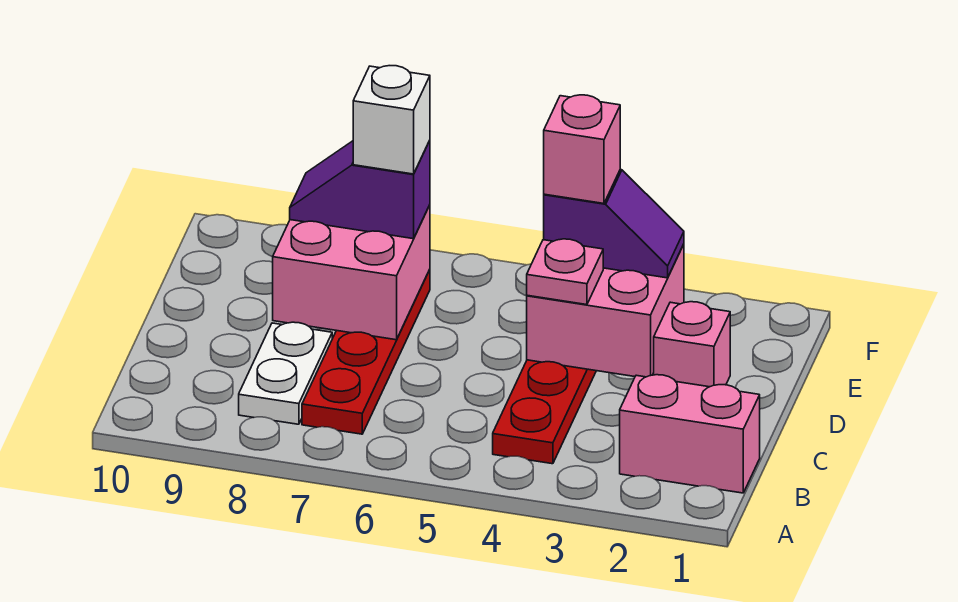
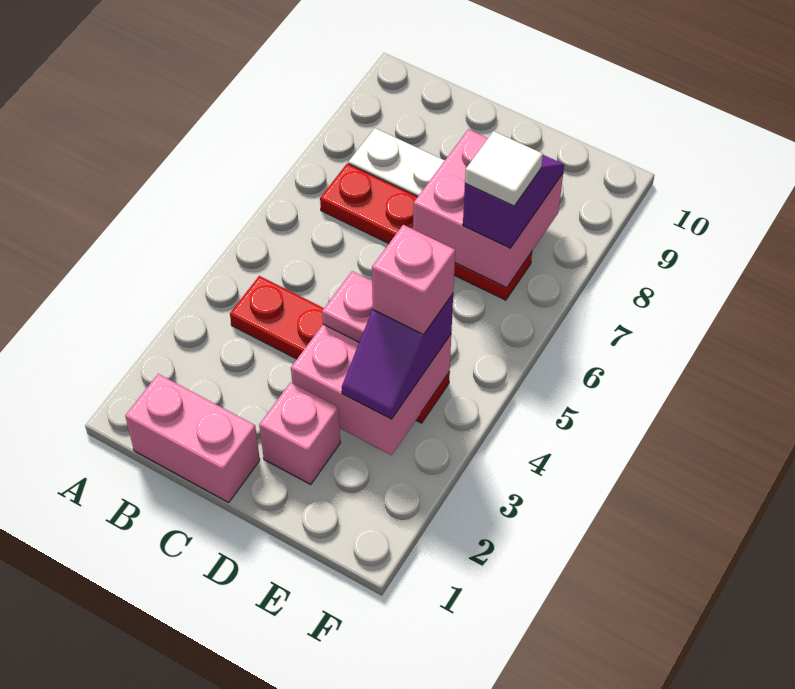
pink brick B1:B2 level 1 -> pink brick B1:C1 level 1
white brick E7 level 4 -> white tile E7 level 4

